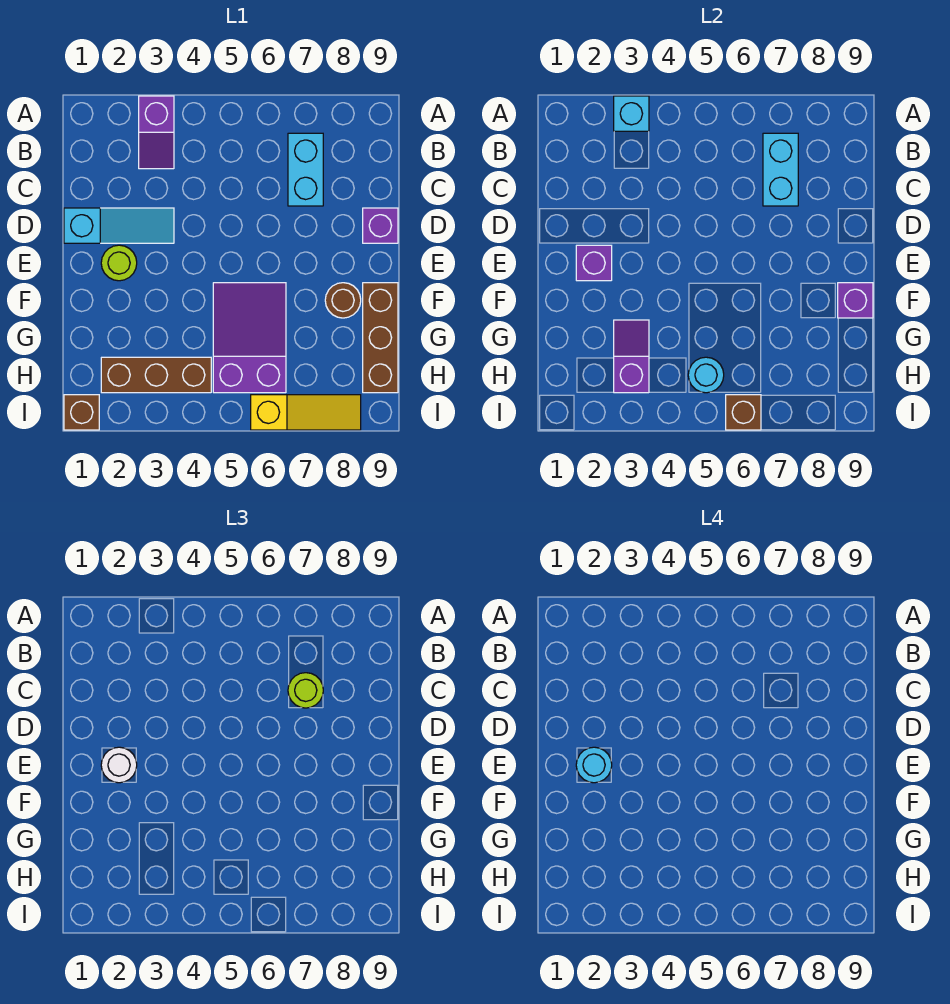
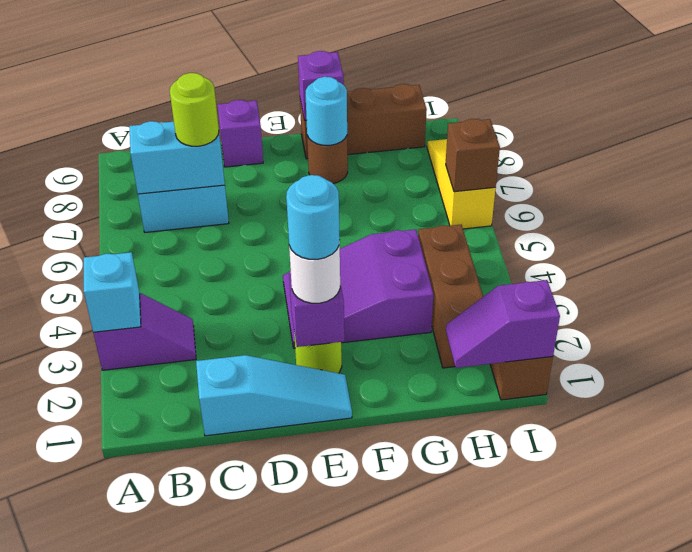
cyan slope D1:D3 level 1 top 1 -> cyan slope C1:E1 level 1 top C
purple slope F5:H6 level 1 top H -> purple slope E3:G4 level 1 top G
purple slope G3:H3 level 2 top H -> purple slope H1:I1 level 2 top I
cyan round brick H5 level 2 -> cyan round brick F8 level 2

